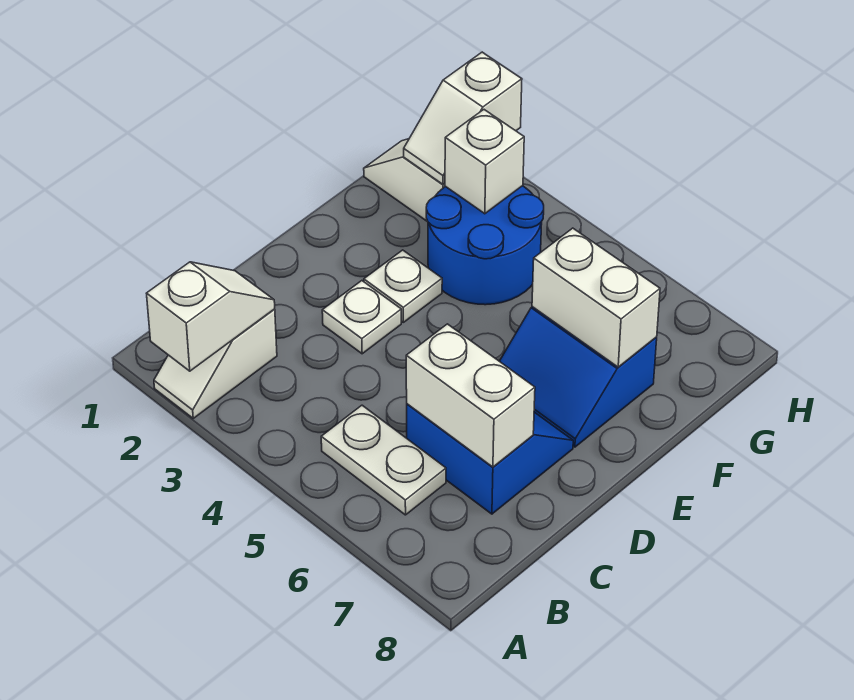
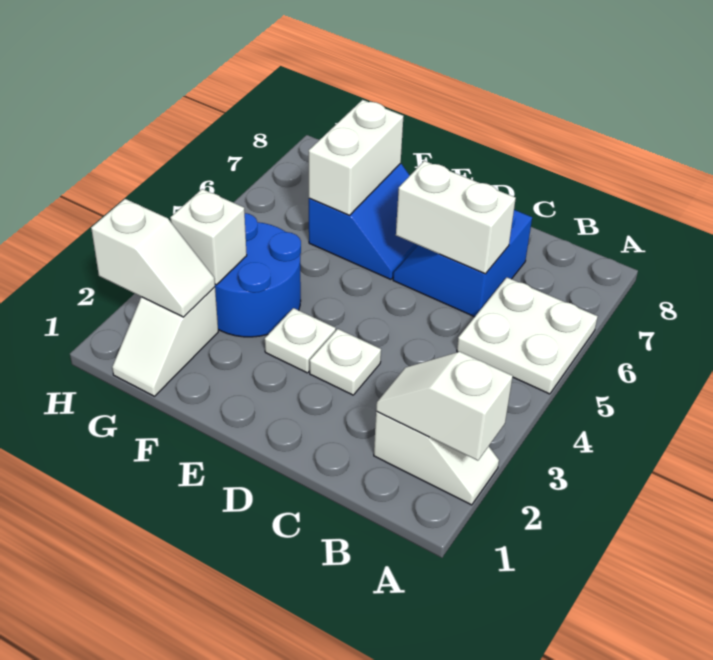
white plate B5:B6 level 1 -> white plate A5:B6 level 1
white brick C6:C7 level 2 -> white brick C6:D6 level 2

